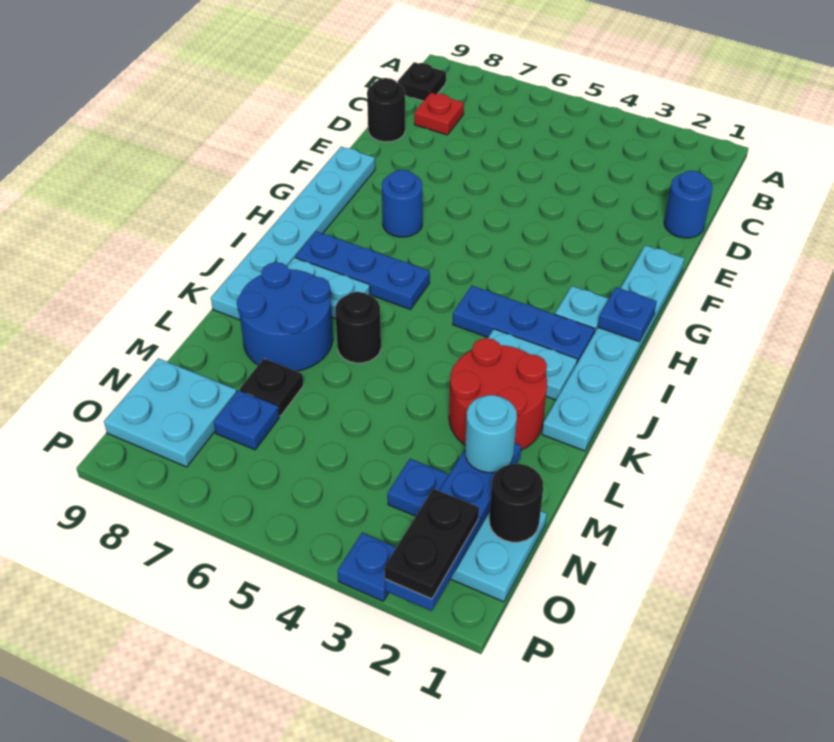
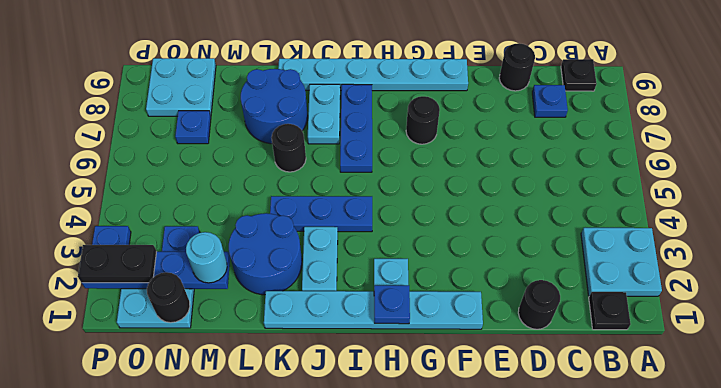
none -> cyan plate A2:B3 level 1
red plate C8 level 1 -> blue plate C8 level 1
blue round brick D1 level 1 -> black round brick D1 level 1
blue round brick G7 level 1 -> black round brick G7 level 1
blue plate I2:I4 level 1 -> blue plate I4:K4 level 1
red round brick K2:L3 level 1 -> blue round brick K2:L3 level 1
black plate M7 level 1 -> black plate B1 level 1

